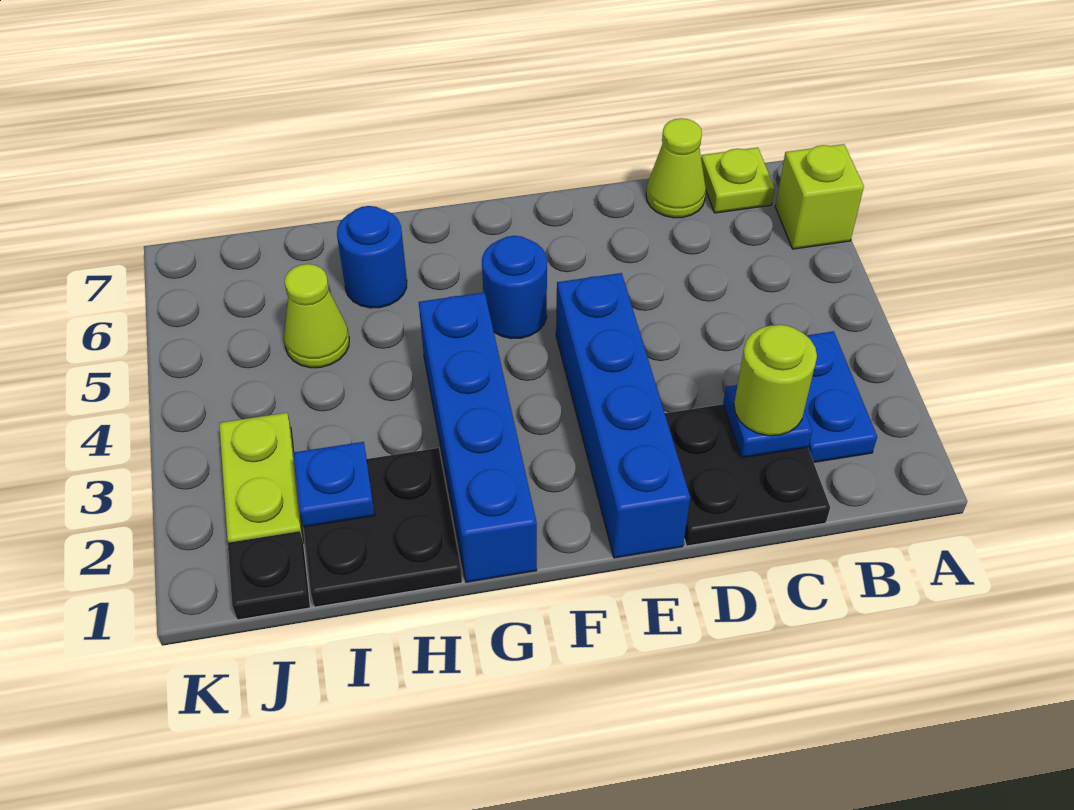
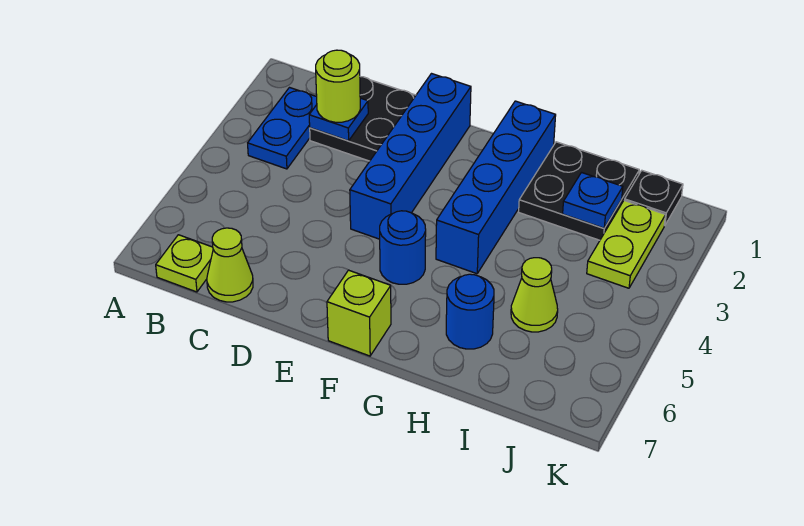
lime brick A6 level 1 -> lime brick F7 level 1

